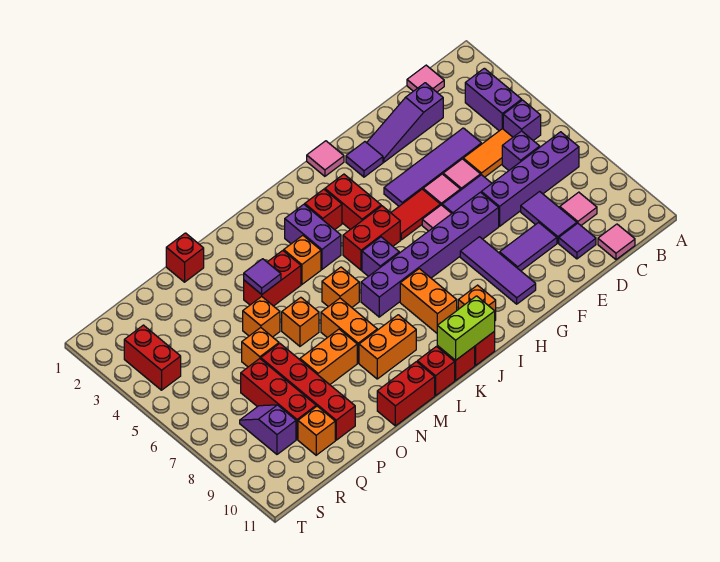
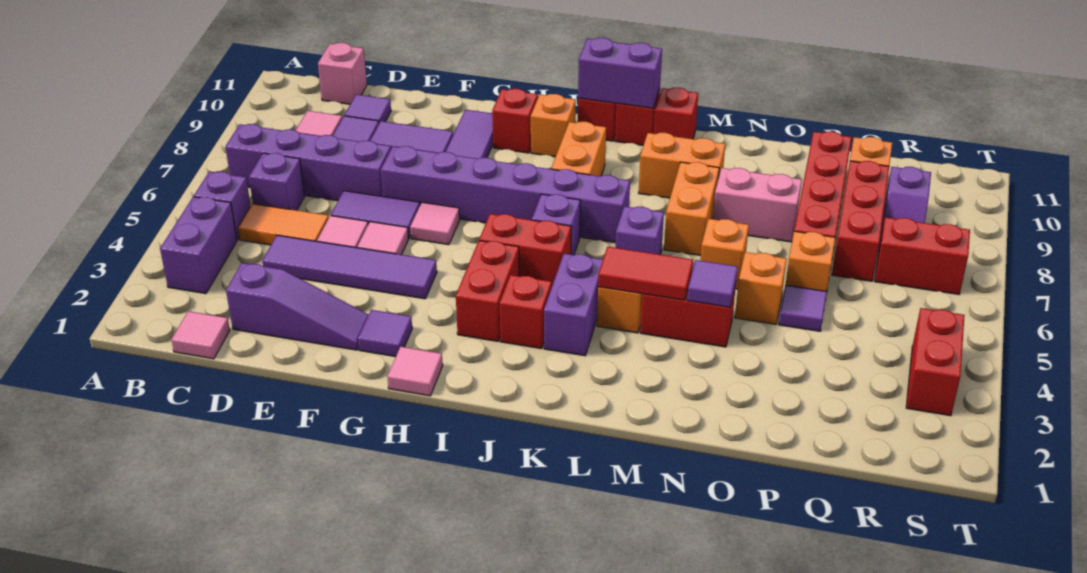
pink tile C11 level 1 -> pink brick C11 level 1
red tile G5:H5 level 1 -> red tile L4:M4 level 2
lime brick J11:K11 level 2 -> purple brick J11:K11 level 2
orange brick L6 level 1 -> purple brick L6 level 1
red brick M11:N11 level 1 -> red brick R7:S7 level 1
orange brick N8:O8 level 1 -> pink brick N8:O8 level 1
red brick O1 level 1 -> red brick H10 level 1
none -> purple tile P5 level 1

